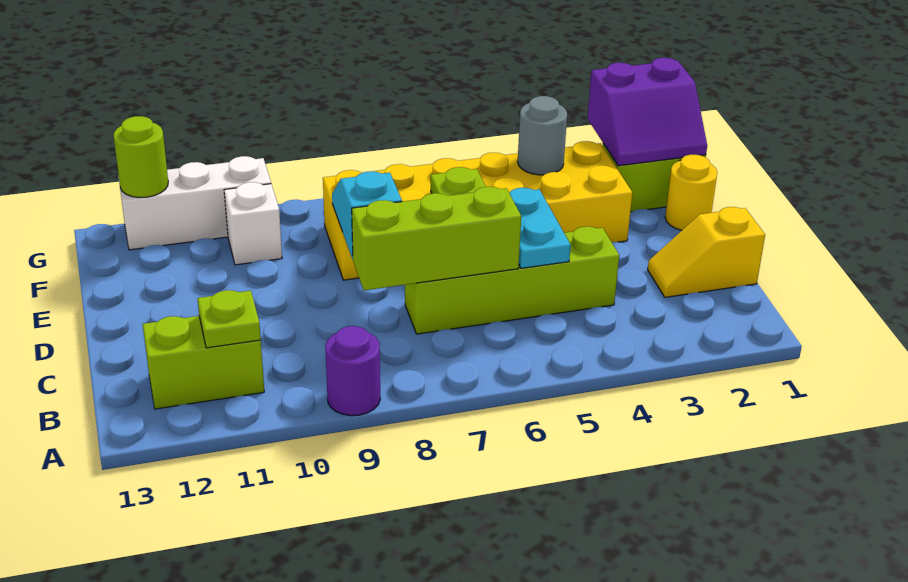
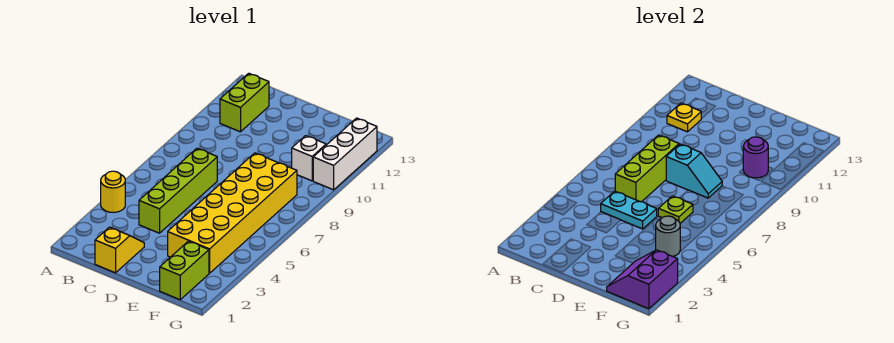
purple round brick A9 level 1 -> purple round brick F10 level 2
lime plate B11 level 2 -> yellow plate B11 level 2
yellow round brick E1 level 1 -> yellow round brick A4 level 1
lime round brick G12 level 2 -> none

